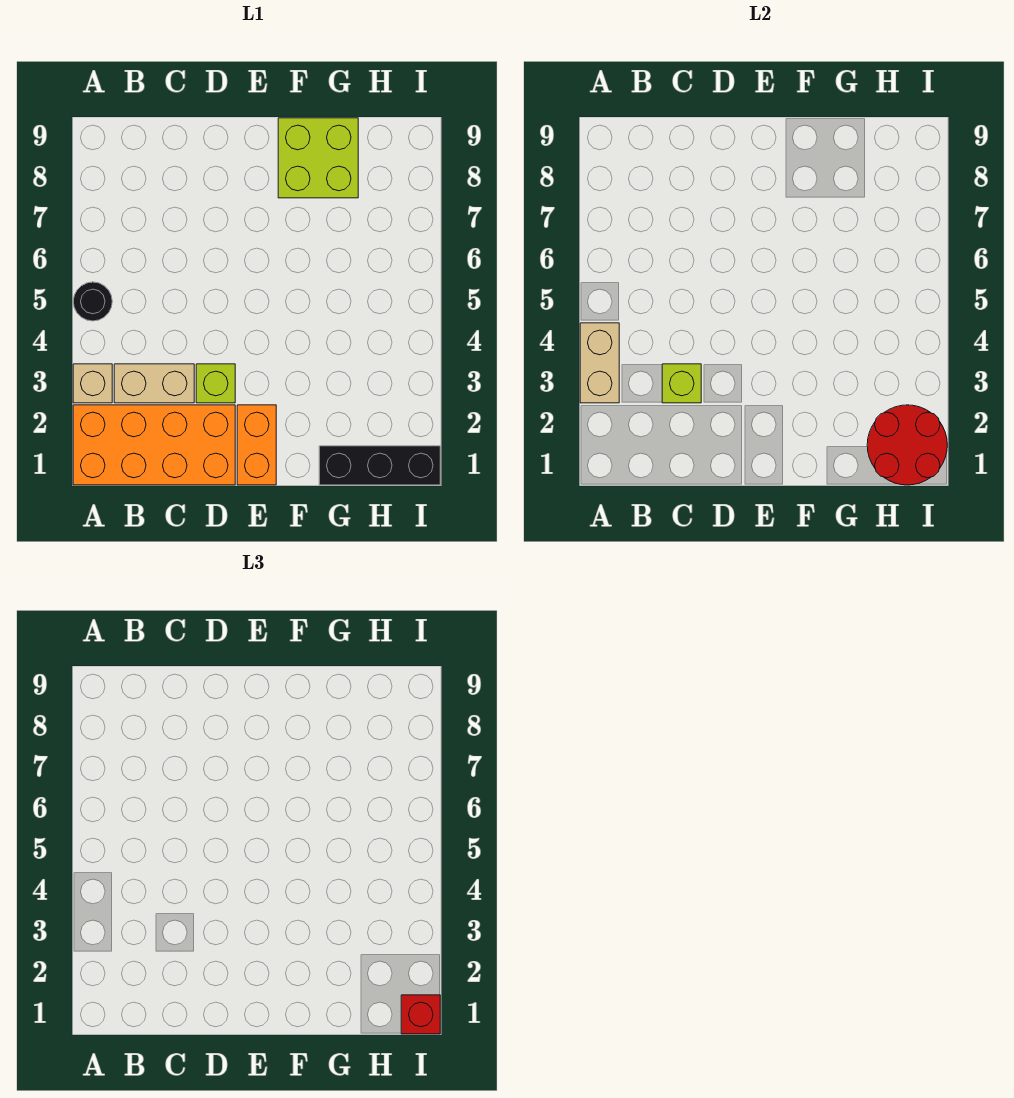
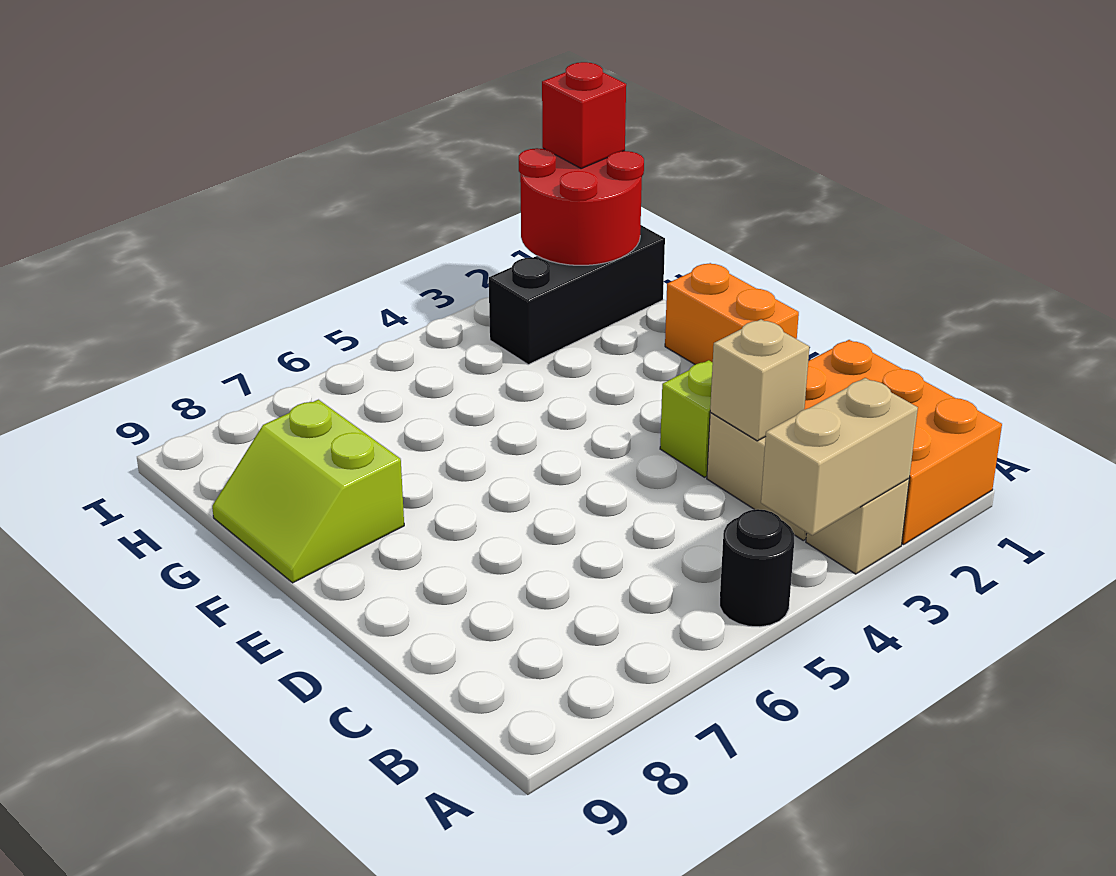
orange brick A1:D2 level 1 -> orange brick A1:C2 level 1
lime brick C3 level 2 -> tan brick C3 level 2
orange brick E1:E2 level 1 -> orange brick E1:F1 level 1
lime brick F8:G9 level 1 -> lime slope F8:G9 level 1 top 8
black brick G1:I1 level 1 -> black brick H1:H3 level 1

